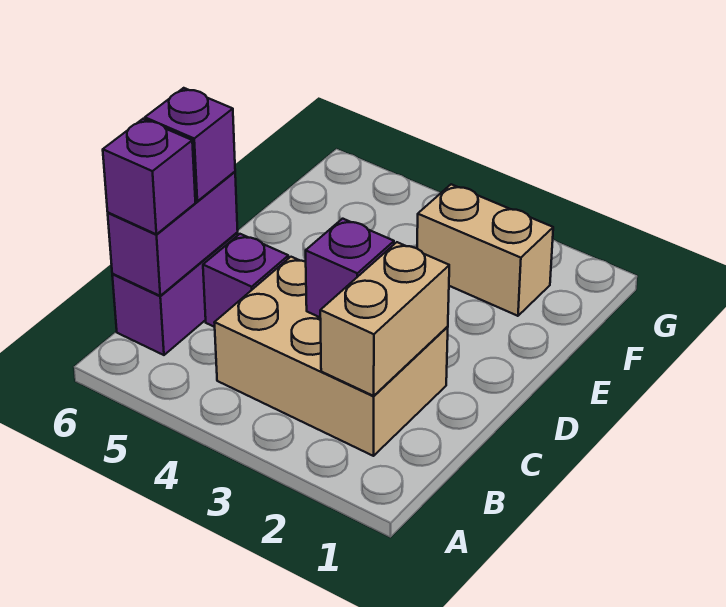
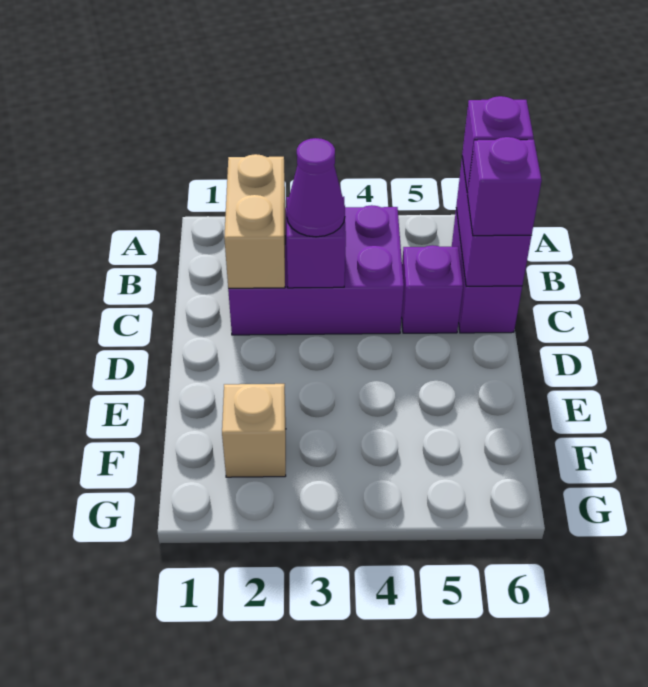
tan brick B2:C4 level 1 -> purple brick B2:C4 level 1
none -> purple cone C3 level 3
tan brick F2:F3 level 1 -> tan brick F2 level 1

